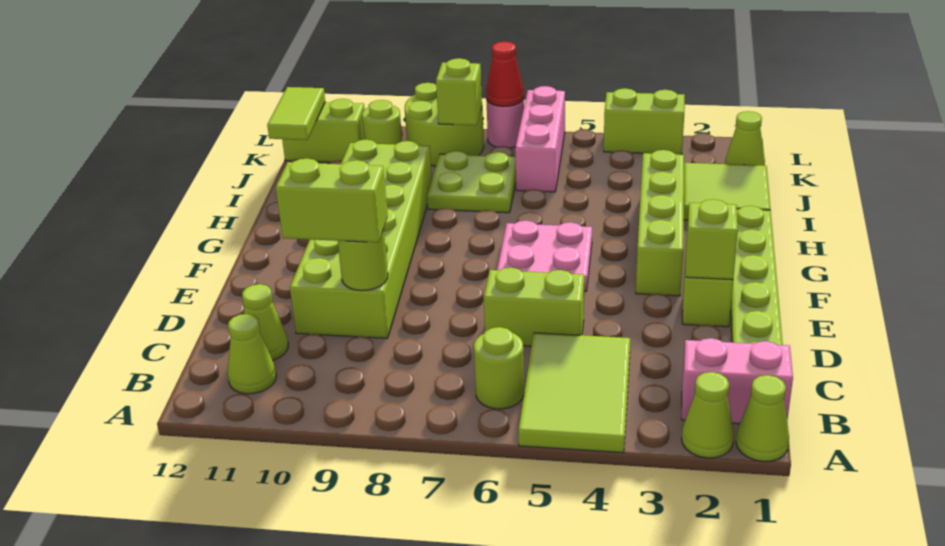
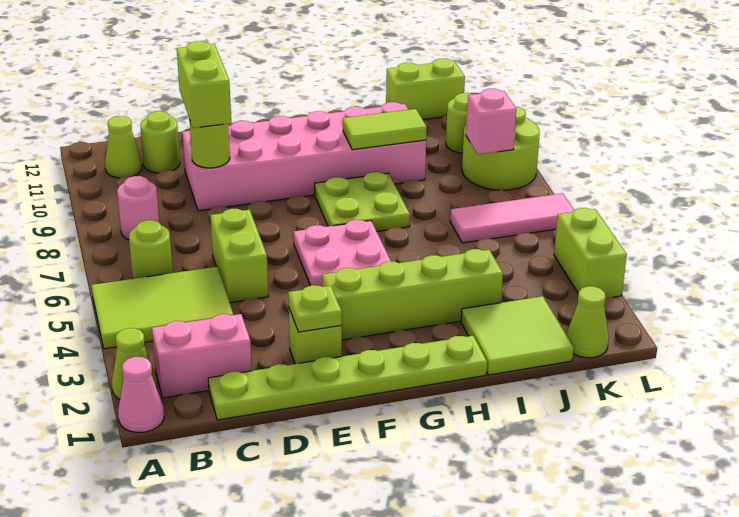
lime cone A1 level 1 -> pink cone A1 level 1
pink brick B1:B2 level 1 -> pink brick B2:C2 level 1
lime cone C11 level 1 -> lime round brick C11 level 1
lime brick D9:I10 level 1 -> pink brick D9:I10 level 1
lime brick E2 level 2 -> lime plate E2 level 2
lime plate I7:J8 level 1 -> lime plate G7:H8 level 1
pink brick J6:L6 level 1 -> pink tile J6:L6 level 1
lime tile J12:K12 level 2 -> lime tile H9:I9 level 2
lime brick K8 level 2 -> pink brick K8 level 2
lime brick K11:K12 level 1 -> lime brick J12:K12 level 1
pink round brick L7 level 1 -> pink round brick B8 level 1
red cone L7 level 2 -> none

